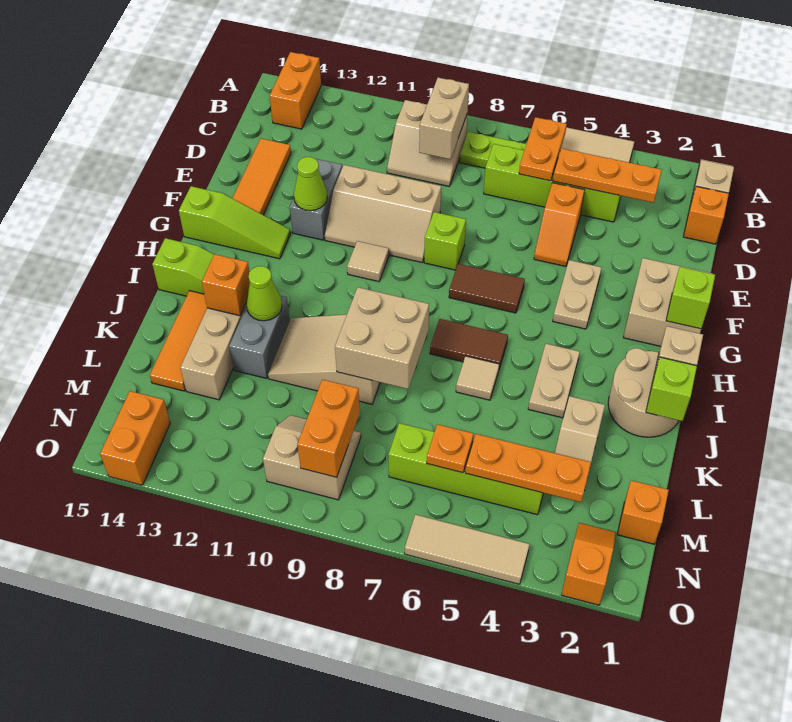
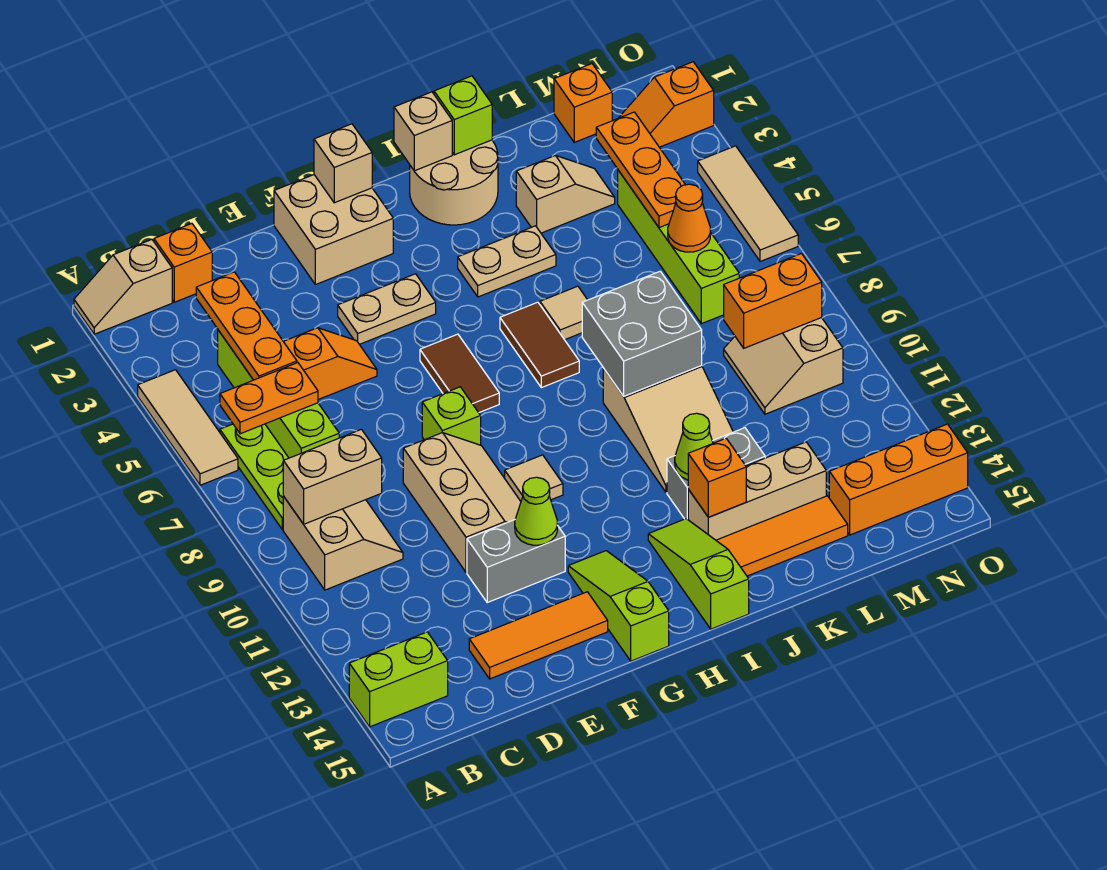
orange brick A14:B14 level 1 -> lime brick A14:B14 level 1
lime brick G1 level 2 -> tan brick G1 level 2
tan brick J8:K9 level 2 -> grey brick J8:K9 level 2
orange plate M6 level 2 -> orange cone M6 level 2
orange brick N14:O14 level 1 -> orange brick M14:O14 level 1

